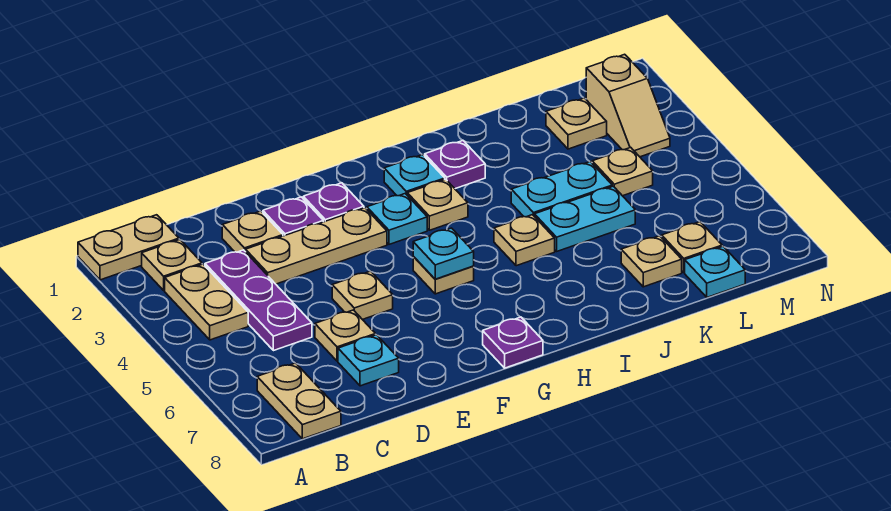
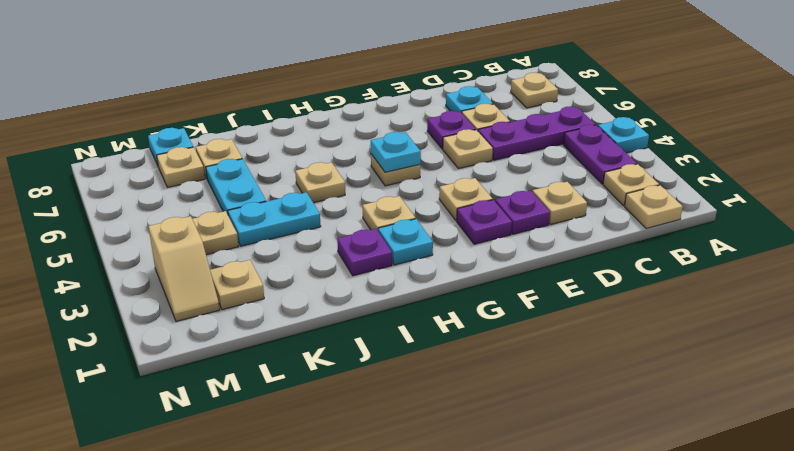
tan plate A1:B1 level 1 -> tan plate B1 level 1
tan plate B3:B4 level 1 -> purple plate B3:B4 level 1
tan plate B7:B8 level 1 -> tan plate B7 level 1
purple plate C3:C5 level 1 -> purple plate B5:D5 level 1
tan plate D3:F3 level 1 -> tan plate F3 level 1
cyan plate G3 level 1 -> cyan plate A4 level 1
purple plate G8 level 1 -> purple plate E6 level 1
cyan plate J5:K5 level 1 -> cyan plate K5:K6 level 1
tan slope M2:M3 level 1 top 2 -> tan slope M2:M3 level 1 top 3

